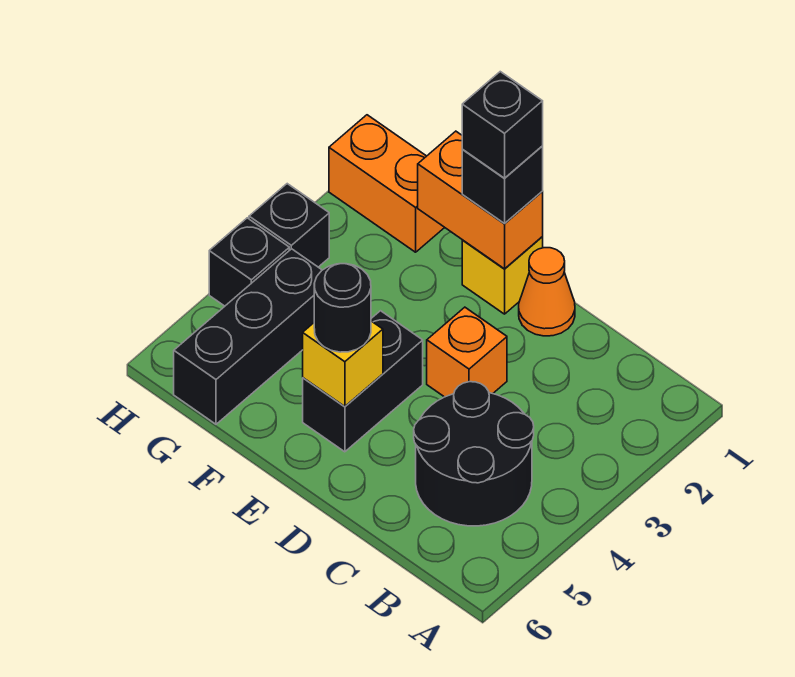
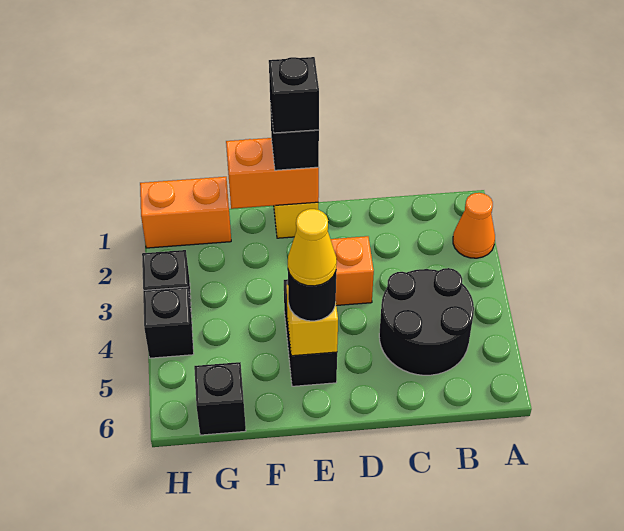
orange cone D1 level 1 -> orange cone A2 level 1
none -> yellow cone E5 level 4
black brick G4:G6 level 1 -> black brick G6 level 1

